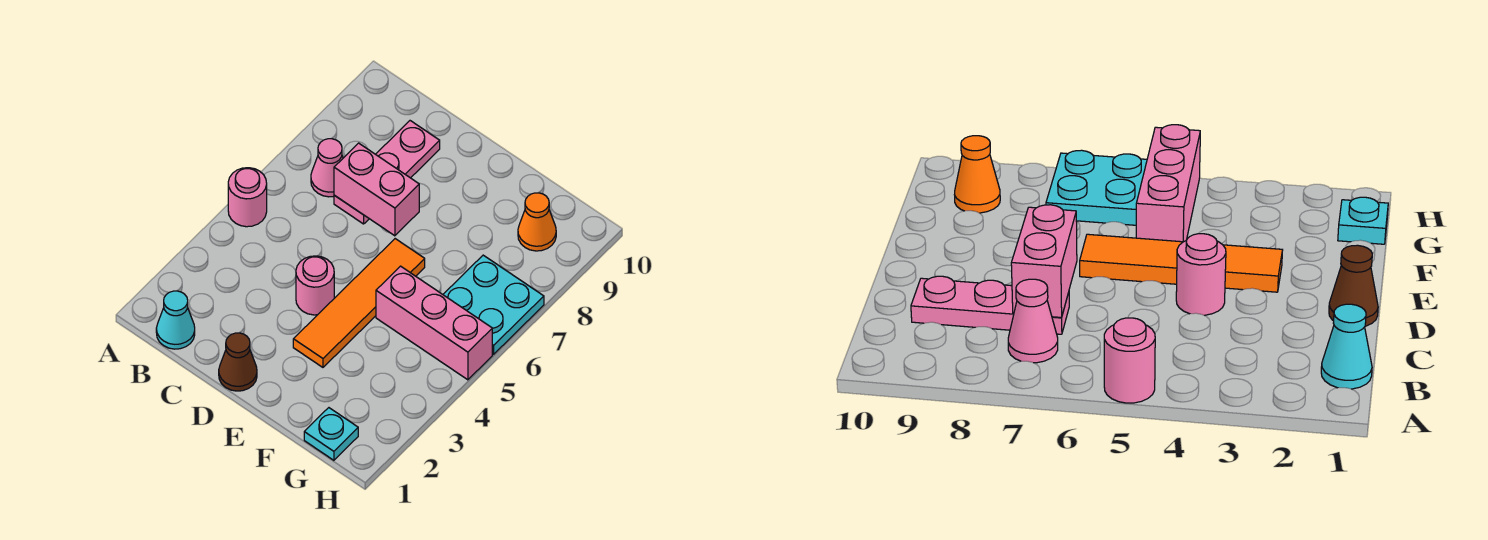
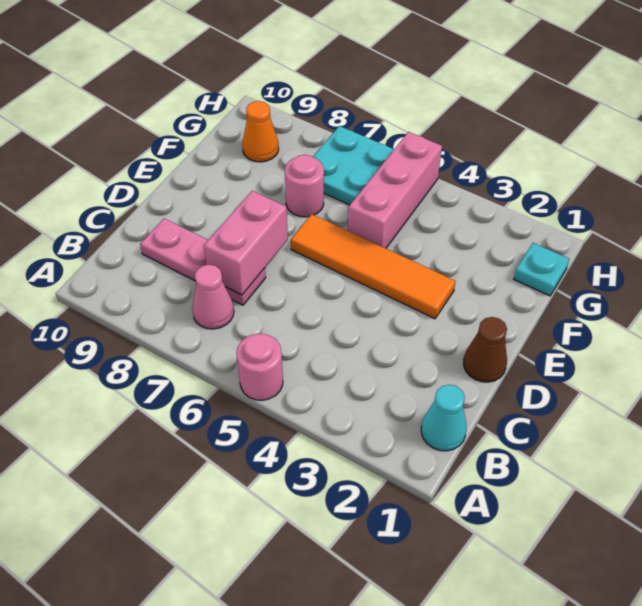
pink round brick D4 level 1 -> pink round brick F7 level 1

